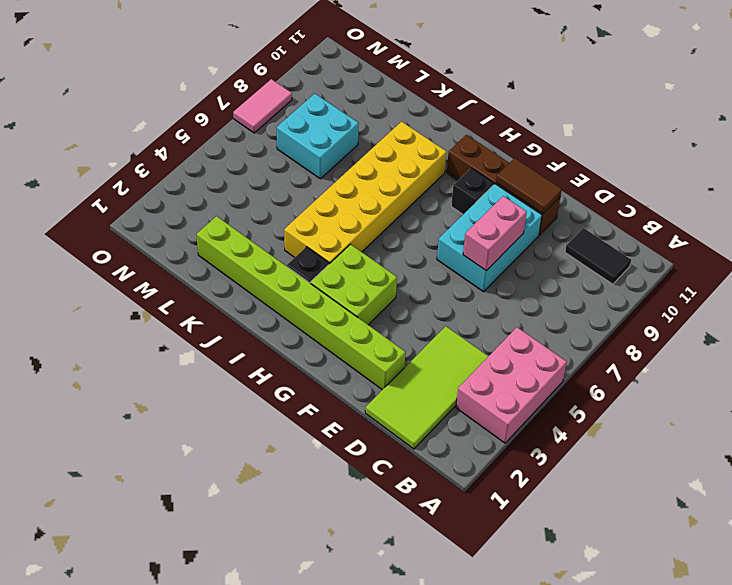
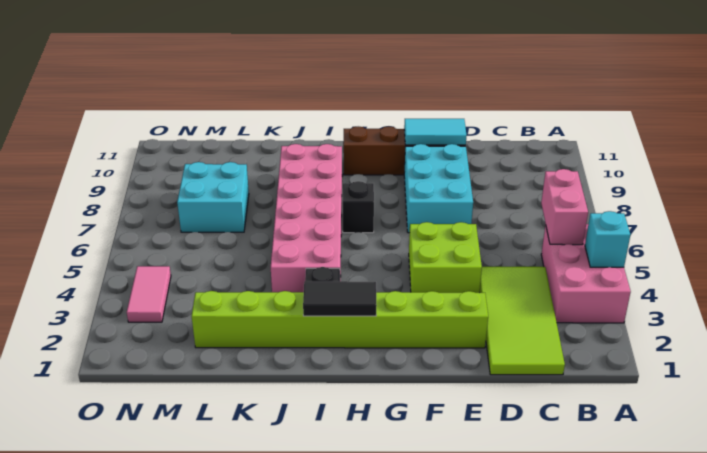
none -> cyan brick A4 level 2
black tile B10:C10 level 1 -> black tile H2:I2 level 2
pink brick E7:E8 level 2 -> pink brick B5:B6 level 2
brown tile E10:F10 level 2 -> cyan tile E10:F10 level 2
lime brick G3:H4 level 1 -> lime brick E4:F5 level 1
black brick G9 level 1 -> black brick H7 level 1
yellow brick I4:J9 level 1 -> pink brick I4:J9 level 1
pink tile O7:O8 level 1 -> pink tile N3:N4 level 1

